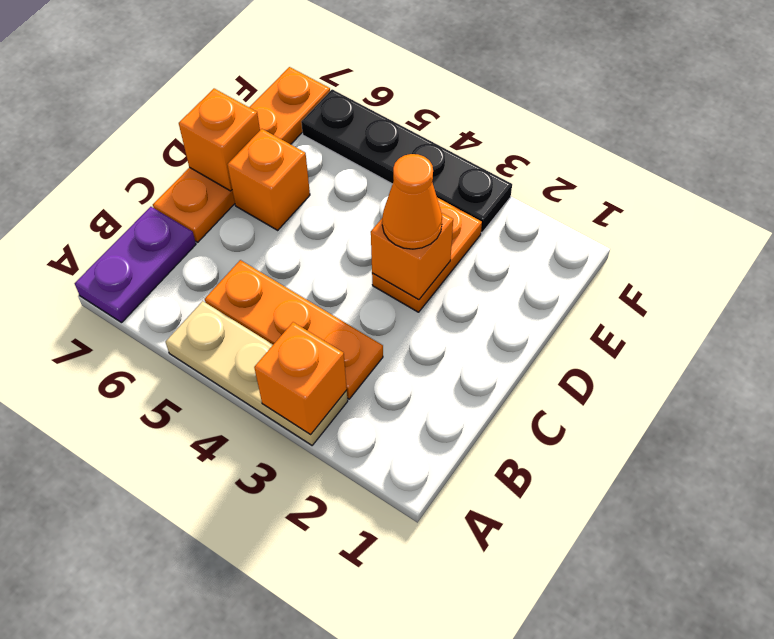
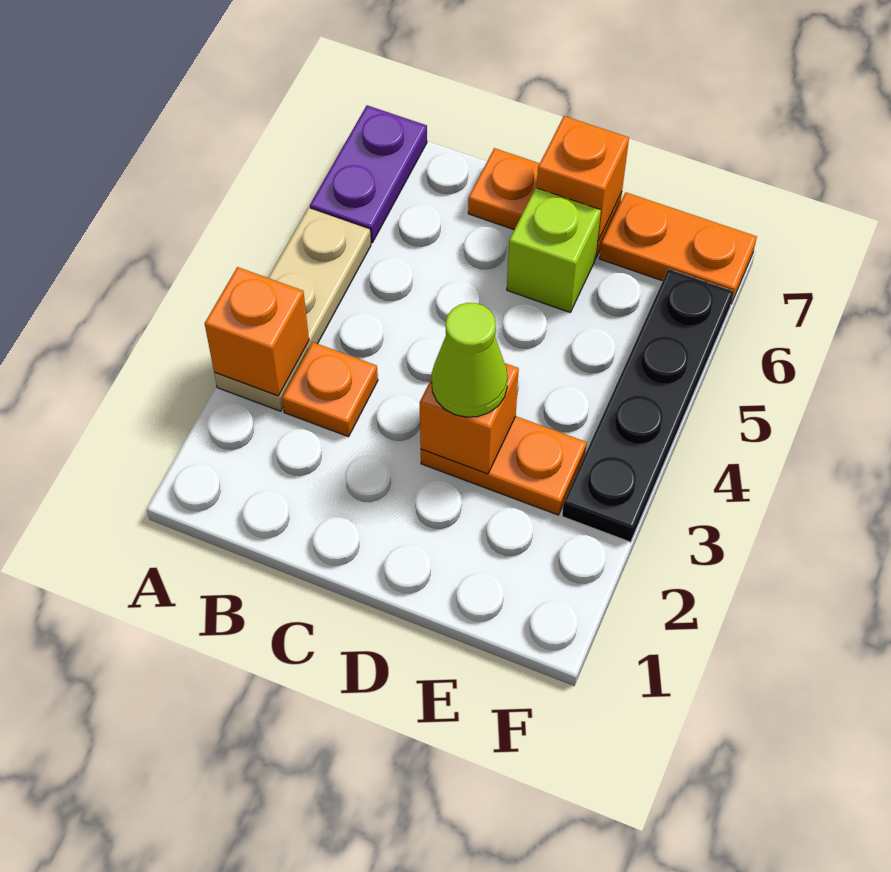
purple plate A7:B7 level 1 -> purple plate A6:A7 level 1
orange plate B3:B5 level 1 -> orange plate B3 level 1
orange cone D3 level 3 -> lime cone D3 level 3
orange brick D6 level 1 -> lime brick D6 level 1

